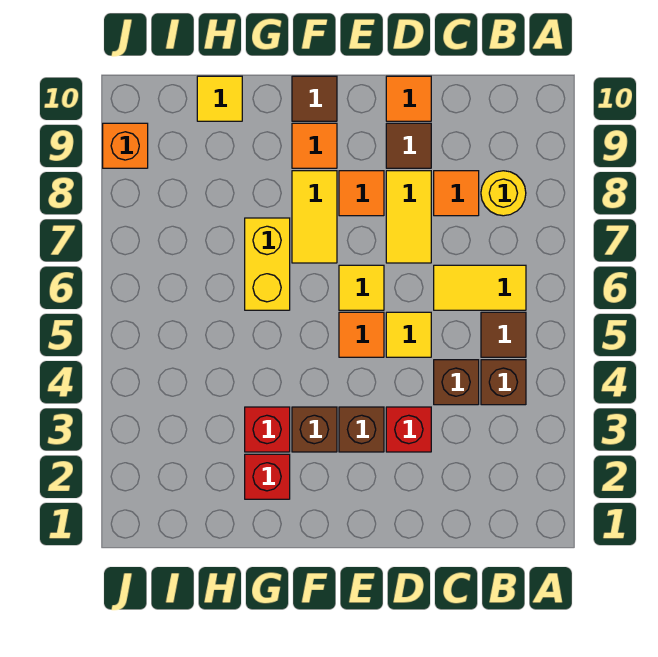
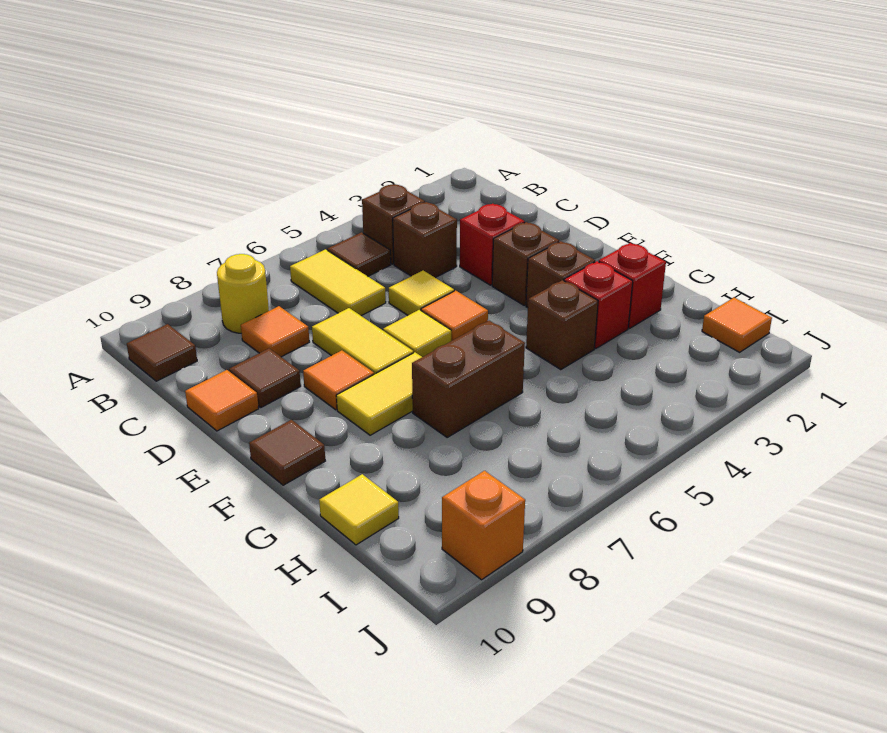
none -> brown tile B10 level 1
yellow tile D7:D8 level 1 -> yellow tile D7:E7 level 1
orange tile F9 level 1 -> orange tile I1 level 1
none -> brown brick G4 level 1
yellow brick G6:G7 level 1 -> brown brick G6:G7 level 1

